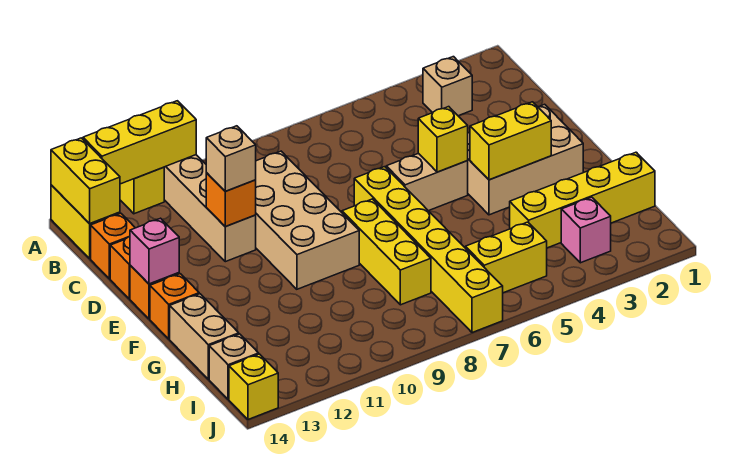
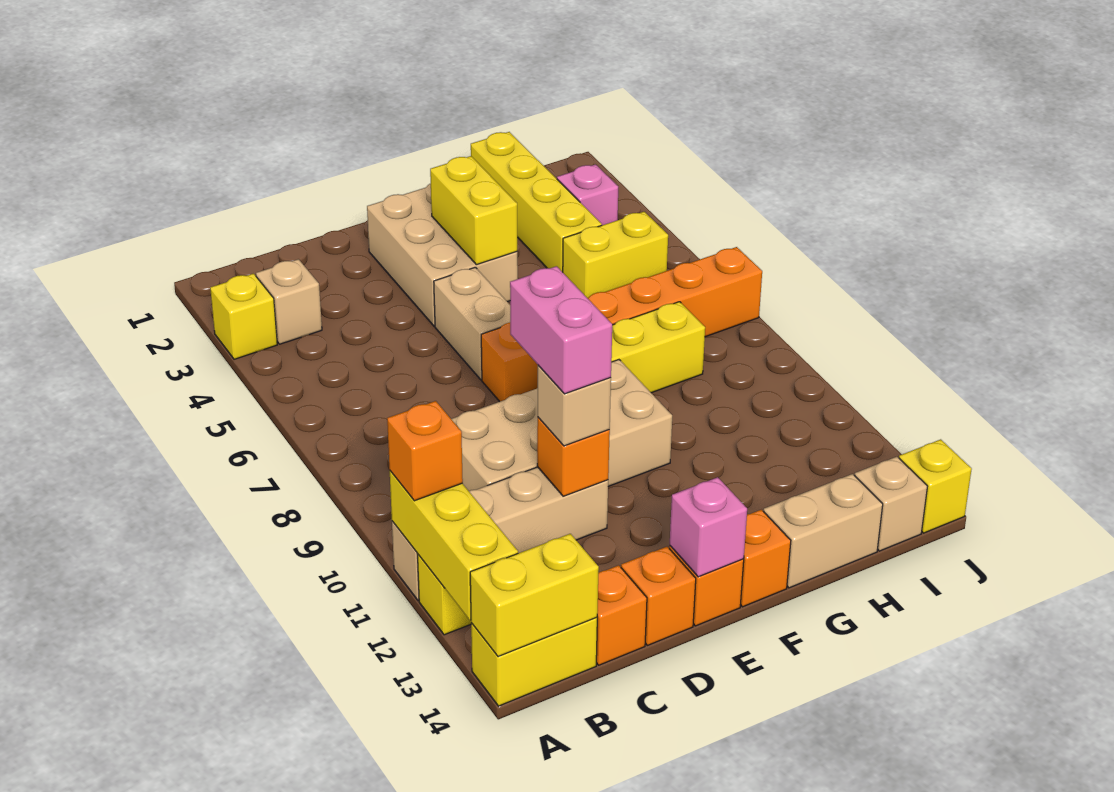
none -> orange brick A11 level 3
none -> pink brick D10:D11 level 4
yellow brick E5 level 2 -> yellow brick A3 level 1
yellow brick E7:J7 level 1 -> orange brick E7:J7 level 1
yellow brick I5:I6 level 1 -> yellow brick H5:I5 level 1

